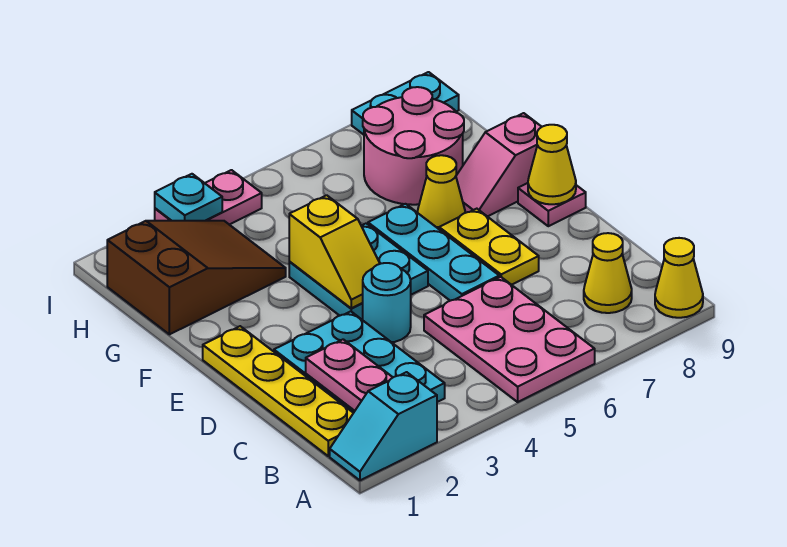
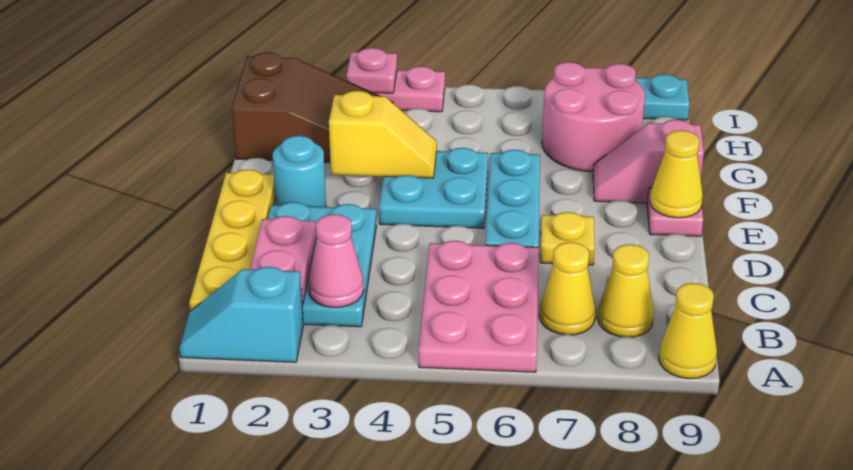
none -> pink cone B3 level 2
cyan round brick D4 level 1 -> cyan round brick E2 level 1
yellow plate D7:E7 level 1 -> yellow plate D7 level 1
yellow slope E4:F4 level 2 top F -> yellow slope F3:F4 level 2 top 3
yellow cone F7 level 1 -> yellow cone B7 level 1
cyan plate I3 level 2 -> pink plate I3 level 2

